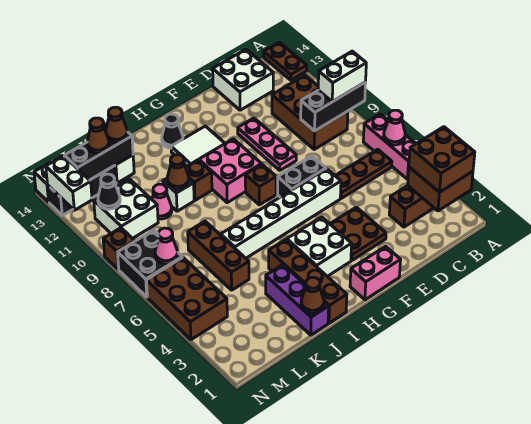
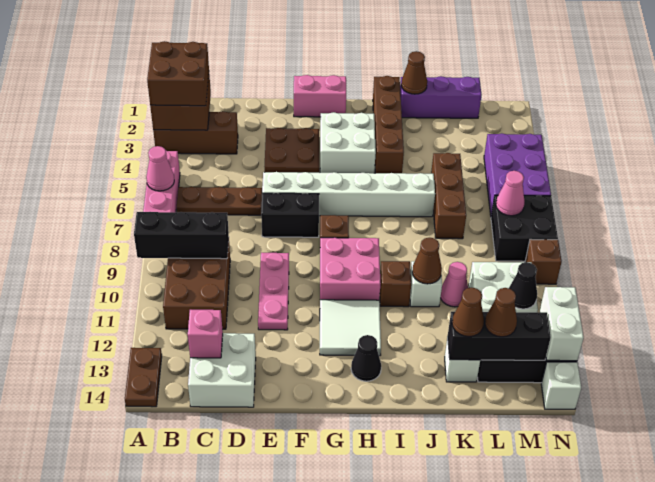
white brick A9:B9 level 3 -> none
none -> pink brick C13 level 2
purple brick J1:J3 level 1 -> purple brick J1:L1 level 1
brown brick M4:N6 level 1 -> purple brick M4:N6 level 1

